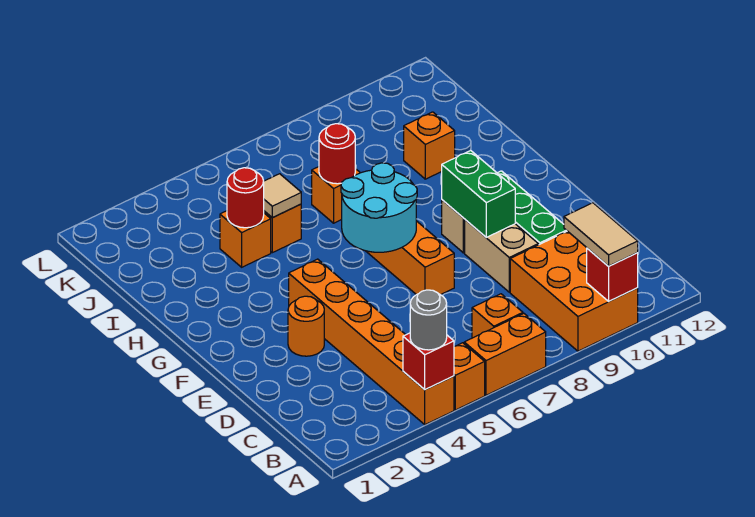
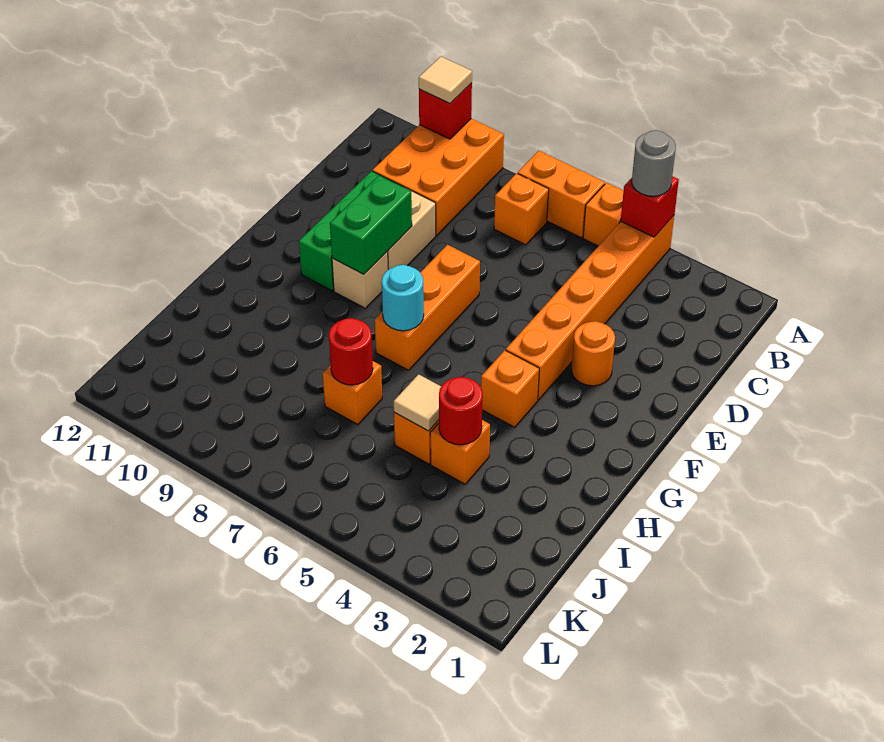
tan tile A10:B10 level 3 -> tan tile A10 level 3
cyan round brick F6:G7 level 2 -> cyan round brick G7 level 2
orange brick I10 level 1 -> orange brick G4 level 1

